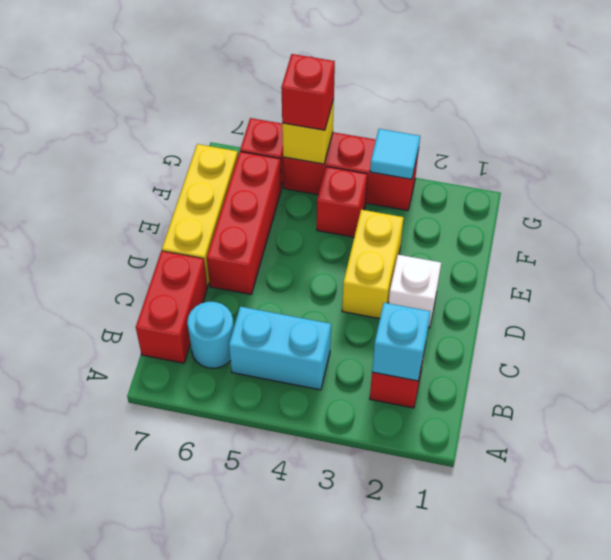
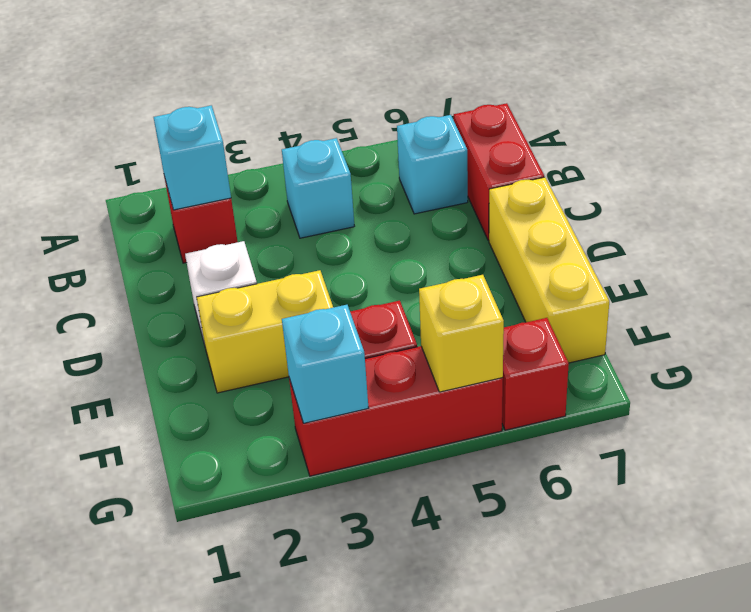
cyan brick B4:B5 level 1 -> cyan brick B4 level 1
cyan round brick B6 level 1 -> cyan brick B6 level 1
yellow brick D3:E3 level 1 -> yellow brick E2:E3 level 1
red brick D6:F6 level 1 -> none
cyan tile G3 level 2 -> cyan brick G3 level 2
red brick G5 level 3 -> none

